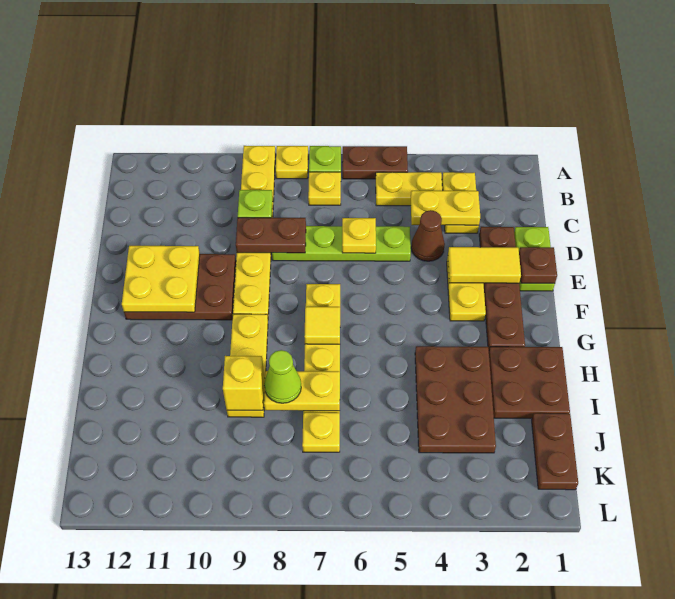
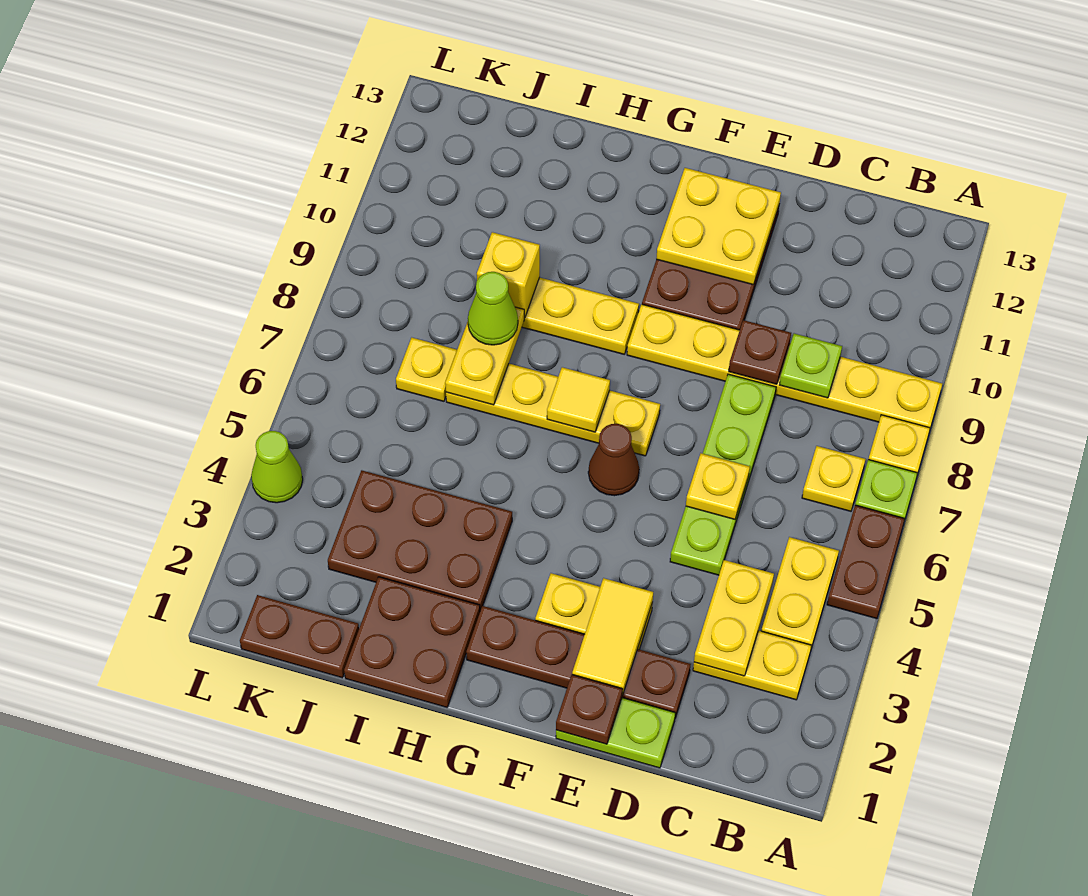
brown cone D4 level 1 -> brown cone F6 level 1
brown plate D8:D9 level 2 -> brown plate D9 level 2
none -> lime cone L4 level 1

